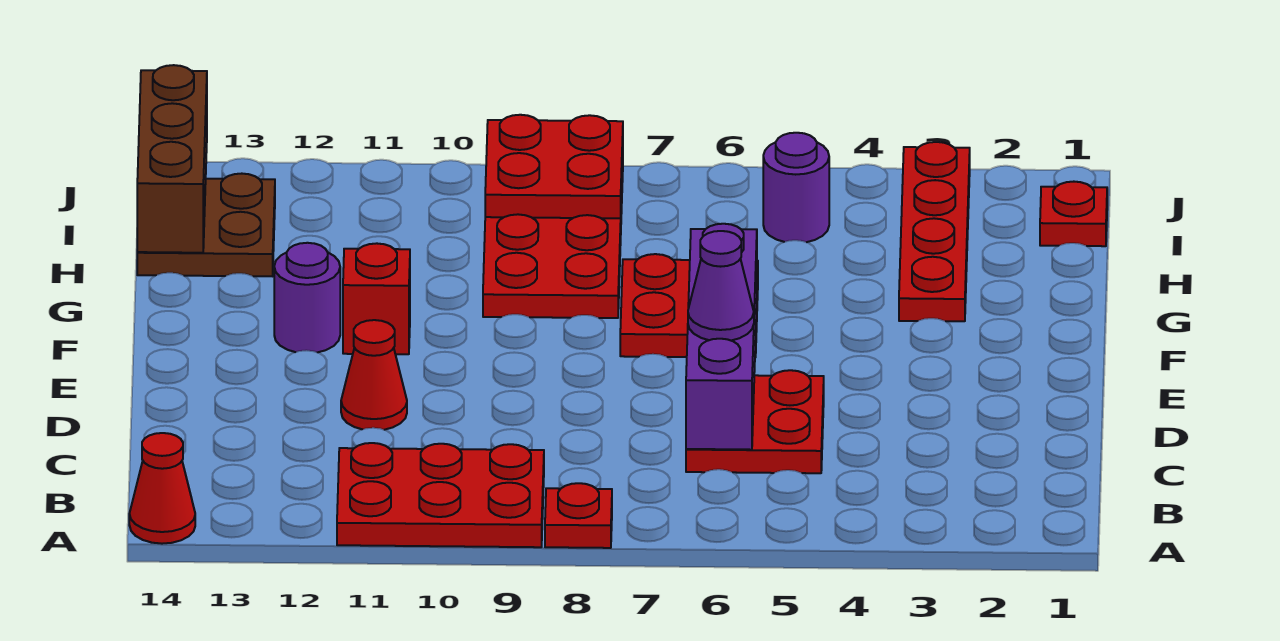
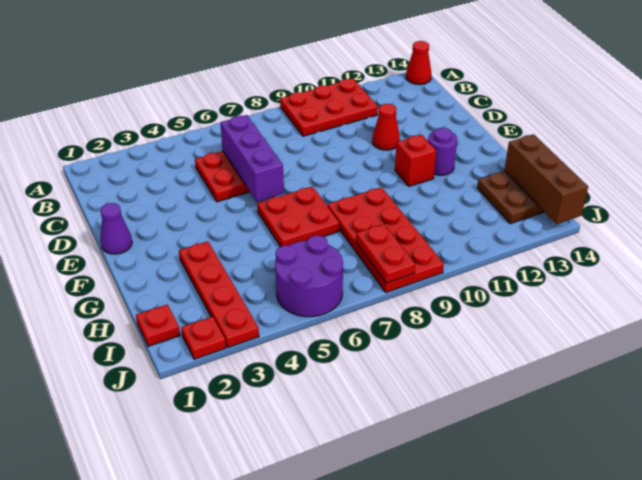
red plate A8 level 1 -> red plate J2 level 1
purple brick C6:F6 level 2 -> purple brick C6:E6 level 2
purple cone D6 level 3 -> purple cone E1 level 1
purple round brick I5 level 1 -> purple round brick I5:J6 level 1
red plate I8:J9 level 2 -> red plate I8:J8 level 2

